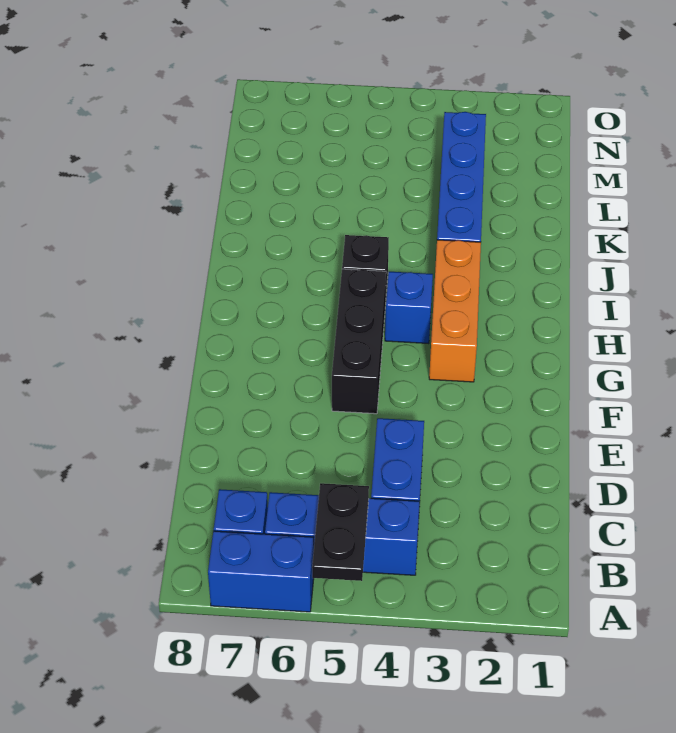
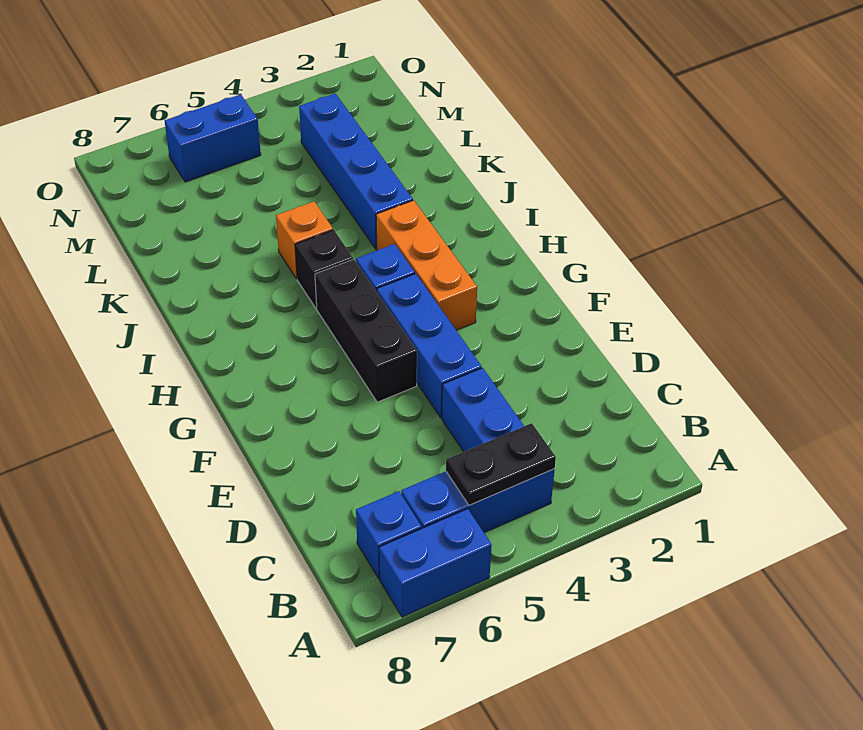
black plate A5:B5 level 2 -> black plate B4:B5 level 2
none -> blue brick E4:G4 level 1
none -> orange brick J5 level 1
none -> blue brick N5:N6 level 1

